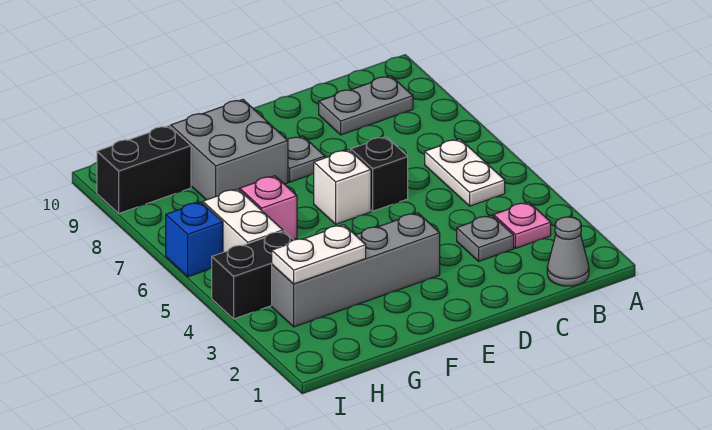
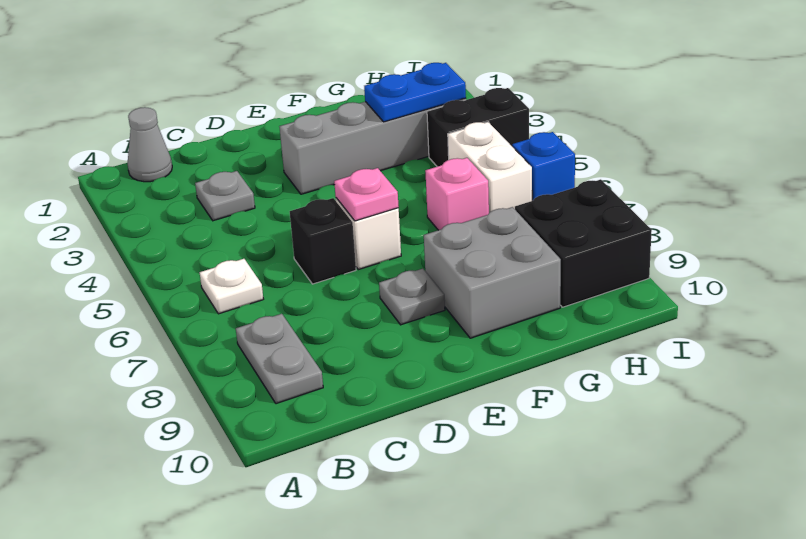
pink plate B3 level 1 -> pink plate E6 level 2
white plate B5:B6 level 1 -> white plate B6 level 1
grey plate B9:C9 level 1 -> grey plate B8:B9 level 1
white plate G3:H3 level 2 -> blue plate G3:H3 level 2
black brick H9:I9 level 1 -> black brick H8:I9 level 1

